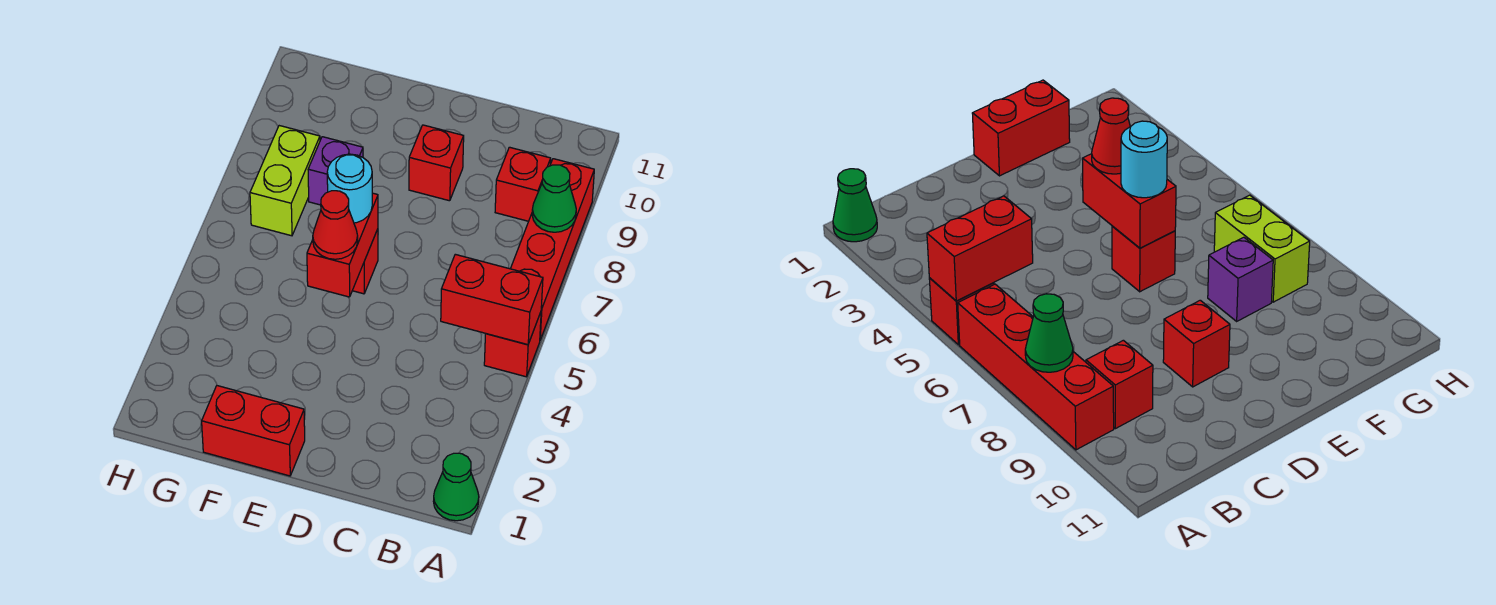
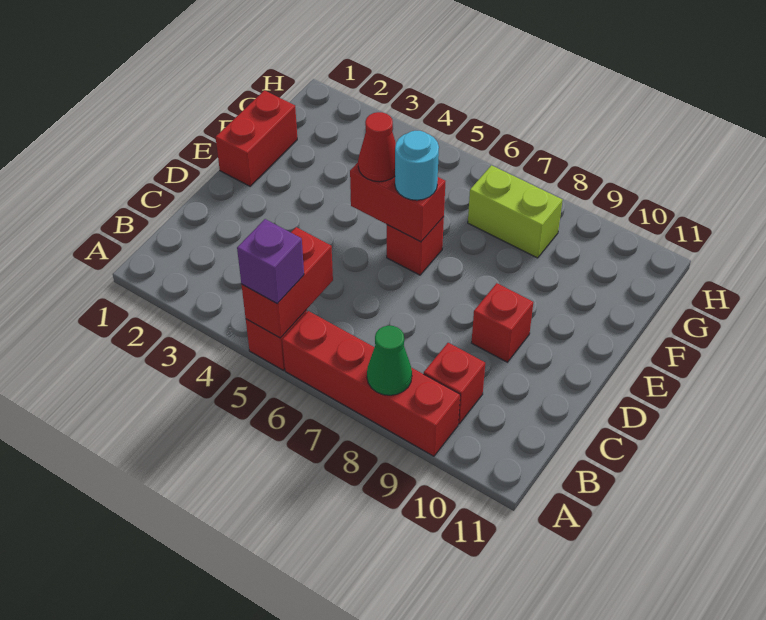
green cone A1 level 1 -> none
purple brick F8 level 1 -> purple brick A5 level 3

